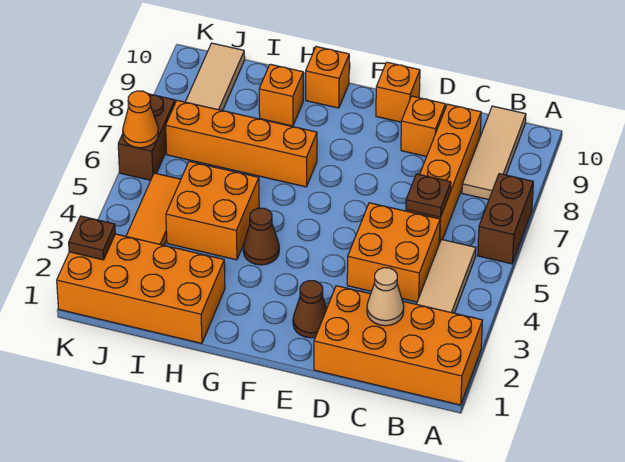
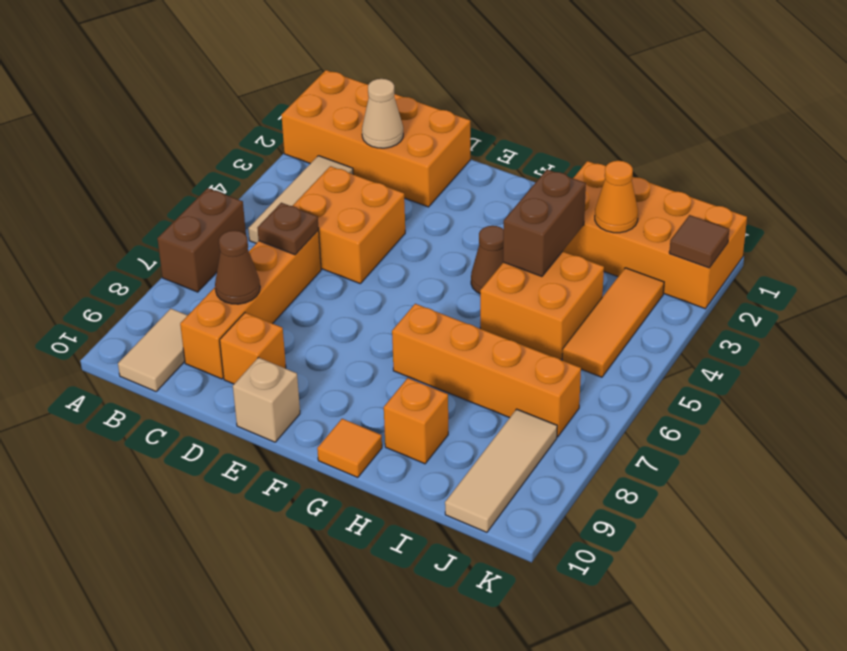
tan tile B8:B10 level 1 -> tan tile B9:B10 level 1
brown cone E2 level 1 -> brown cone C8 level 2
orange brick E10 level 1 -> tan brick E10 level 1
orange brick G10 level 1 -> orange tile G10 level 1
brown plate K2 level 2 -> brown tile K2 level 2
brown brick K6:K7 level 1 -> brown brick H3:H4 level 2
orange cone K6 level 2 -> orange cone I2 level 2

